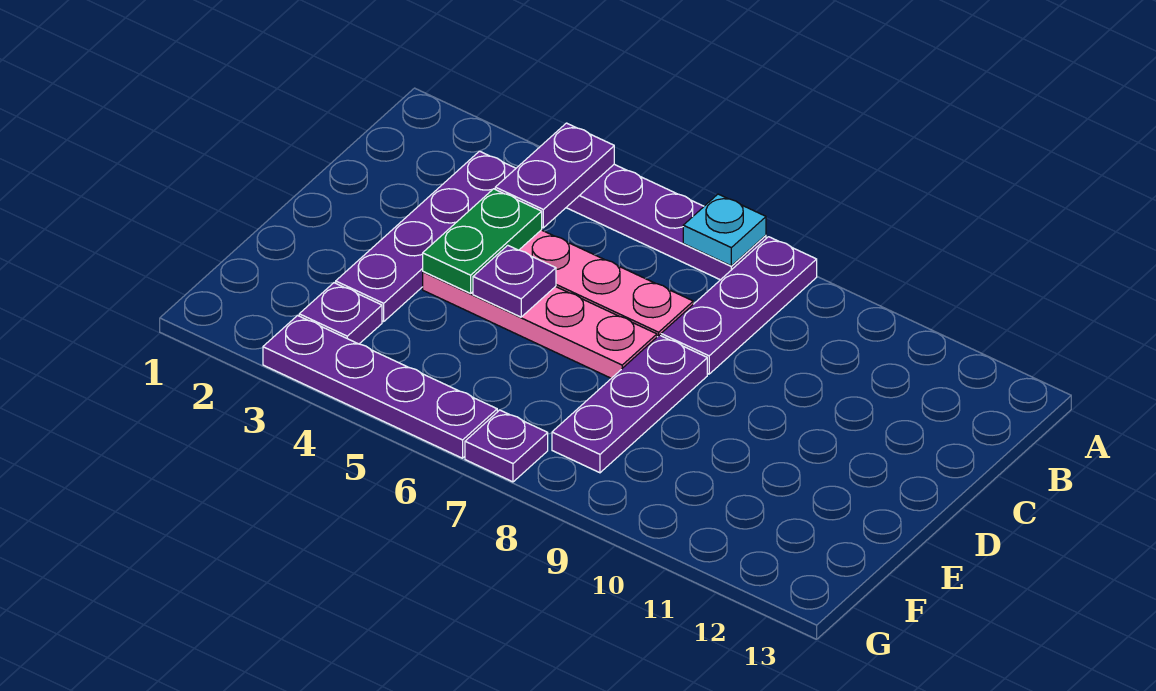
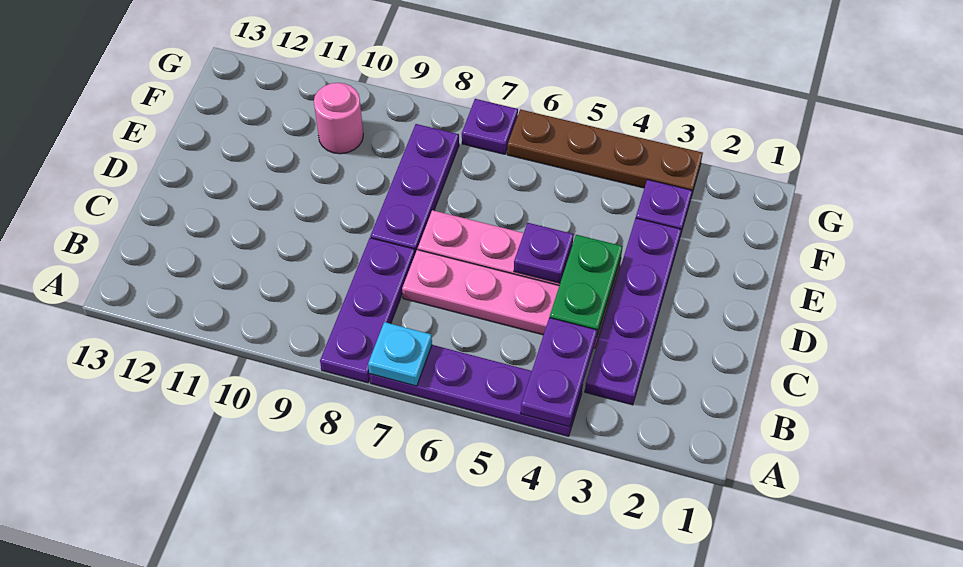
none -> pink round brick F10 level 1
purple plate G3:G6 level 1 -> brown plate G3:G6 level 1

